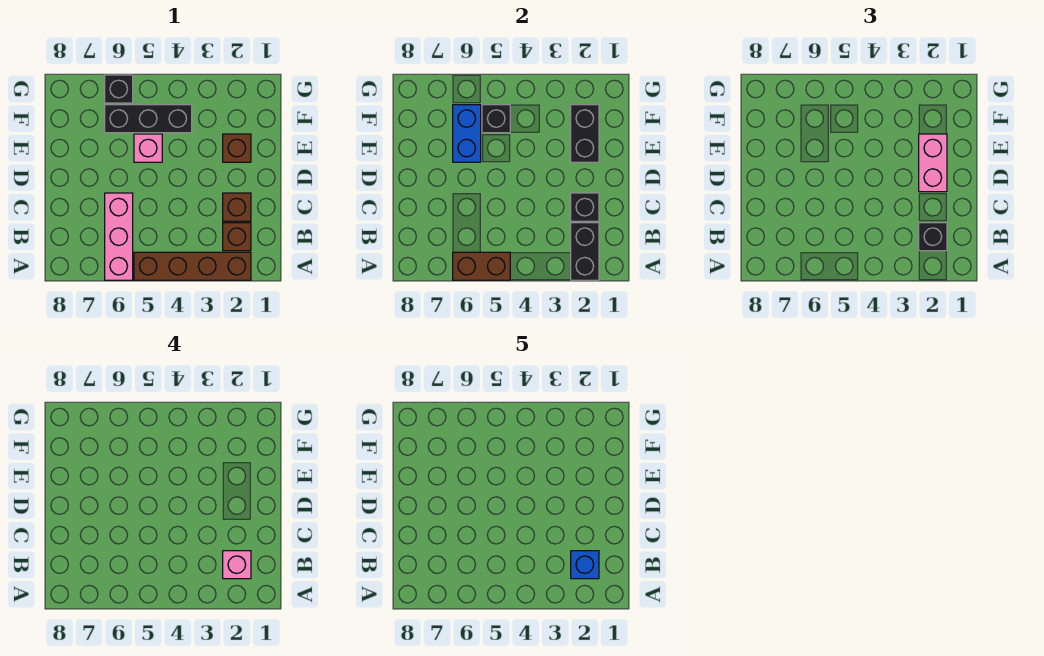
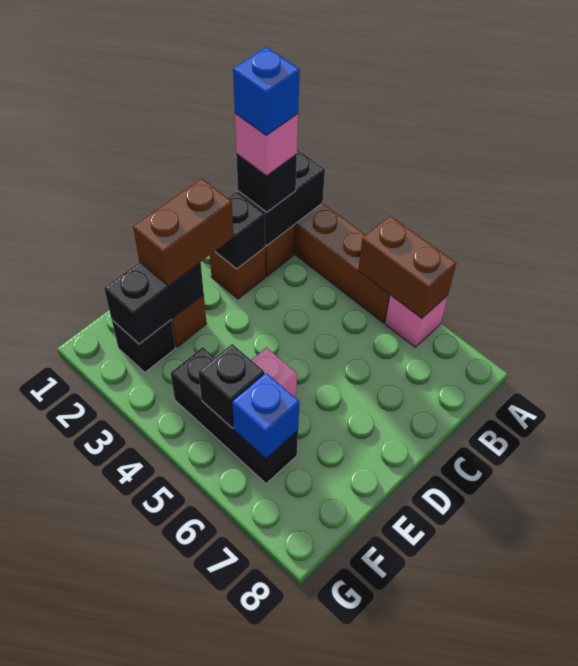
pink brick A6:C6 level 1 -> pink brick A6 level 1
pink brick D2:E2 level 3 -> brown brick D2:E2 level 3
blue brick E6:F6 level 2 -> blue brick F6 level 2
black brick G6 level 1 -> black brick F2 level 1

